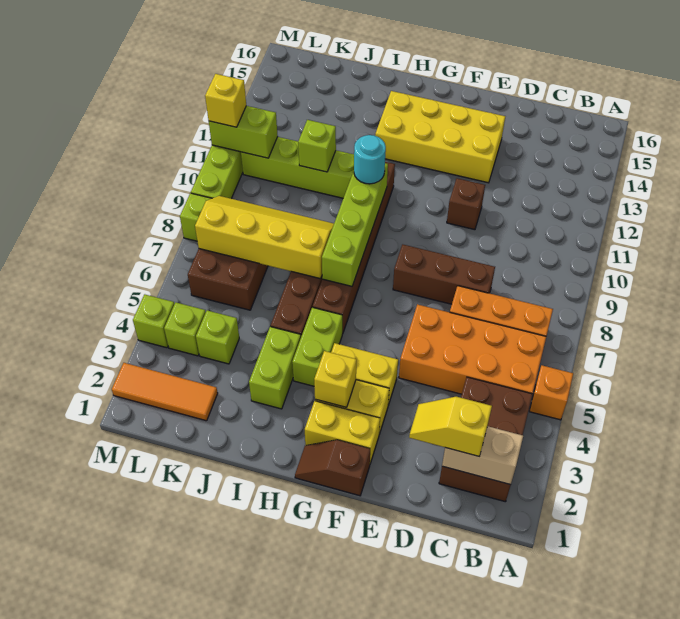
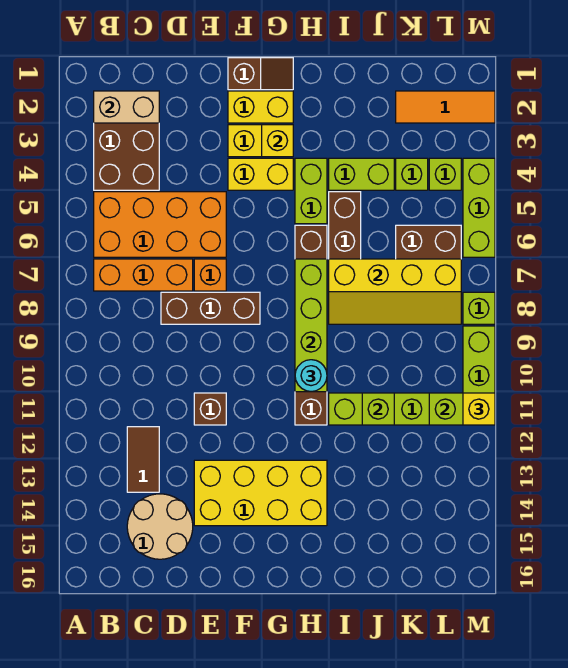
orange brick A5 level 1 -> orange brick E7 level 1
yellow slope C2:D2 level 3 top C -> none
none -> brown tile C12:C13 level 1
none -> tan round brick C14:D15 level 1
lime brick I3:I4 level 1 -> lime brick I4:J4 level 1
lime brick M4 level 1 -> lime brick M4:M6 level 1

